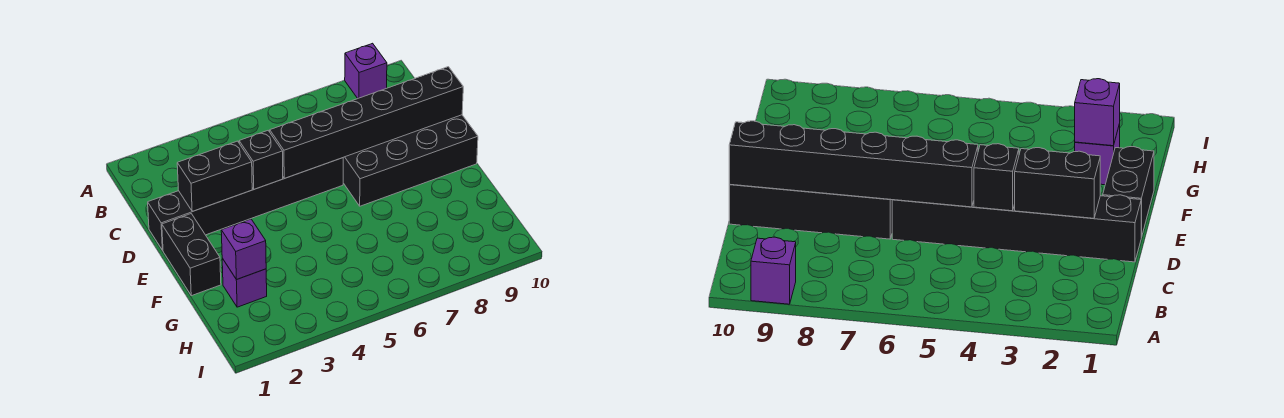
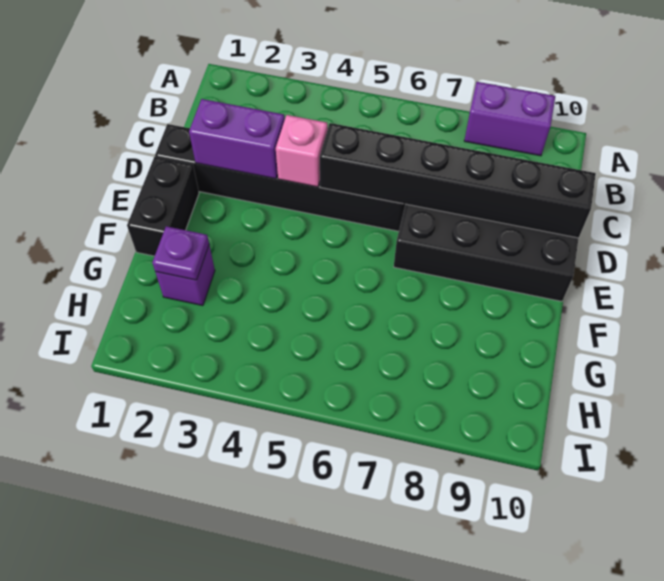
purple brick A9 level 1 -> purple brick A8:A9 level 1
black brick D2:D3 level 2 -> purple brick D2:D3 level 2
black brick D4 level 2 -> pink brick D4 level 2
purple brick G2 level 2 -> purple plate G2 level 2

